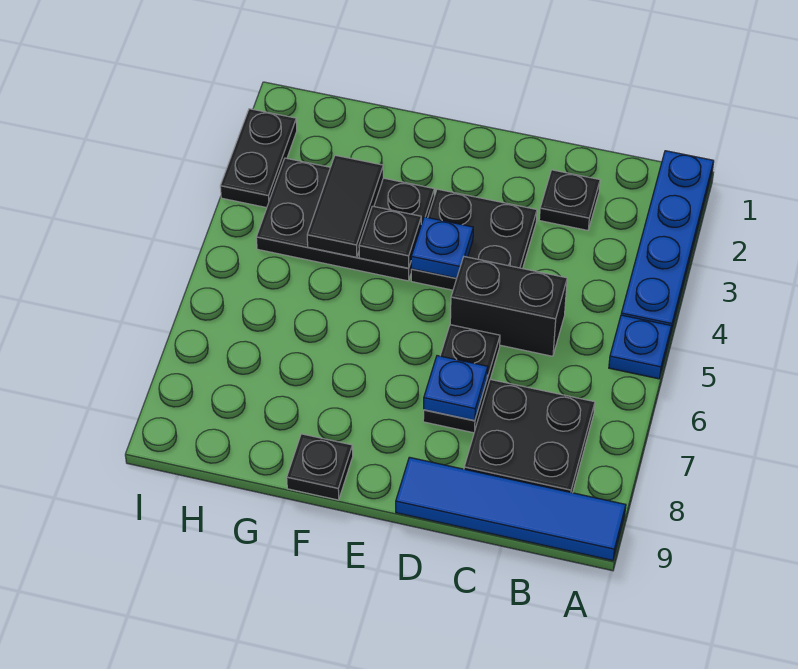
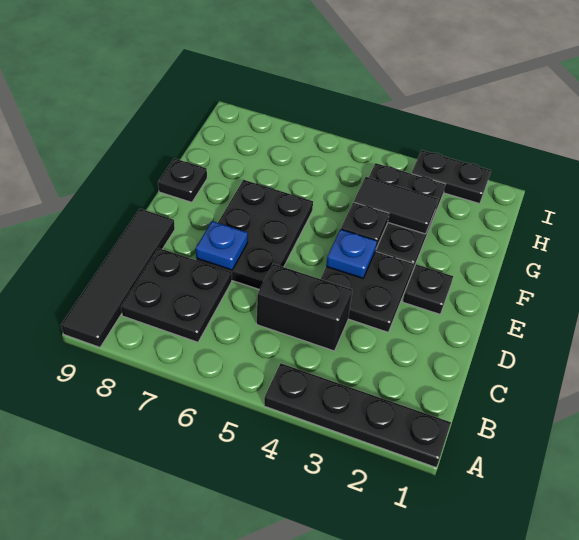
blue plate A1:A4 level 1 -> black plate A1:A4 level 1
blue plate A5 level 1 -> none
blue tile A9:D9 level 1 -> black tile A9:D9 level 1
black plate C2 level 1 -> black plate E2 level 1
black brick C5:D5 level 1 -> black brick C4:C5 level 1
black plate D6:D7 level 1 -> black plate D6:F7 level 1

